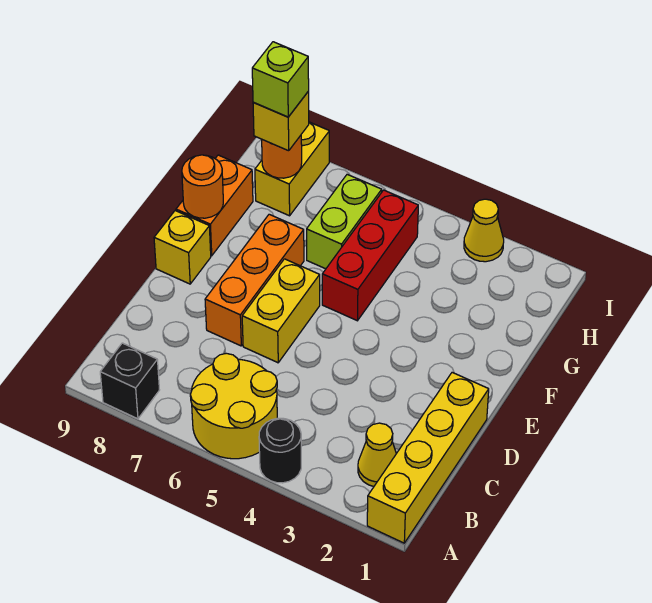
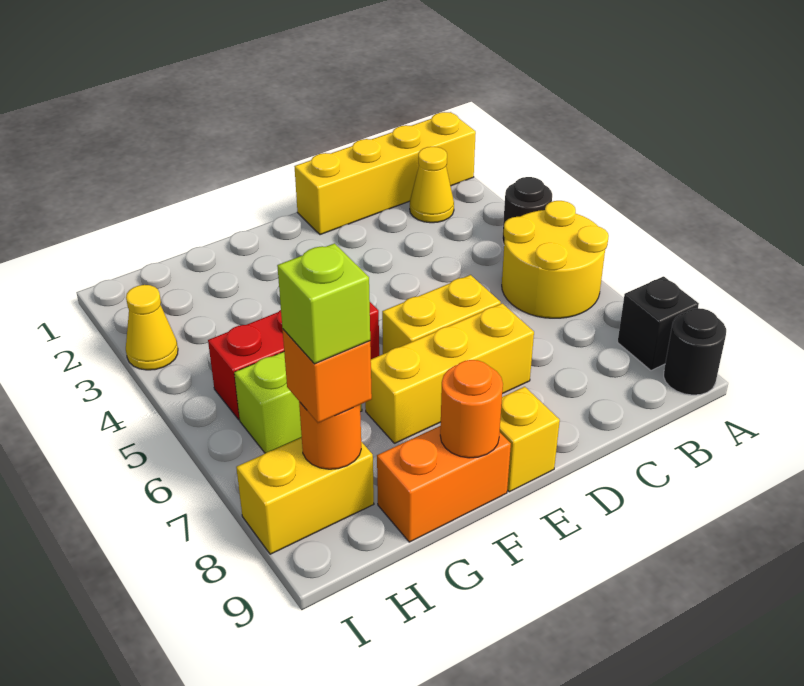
none -> black round brick A9 level 1
orange brick D7:F7 level 1 -> yellow brick D7:F7 level 1
yellow brick H8 level 3 -> orange brick H8 level 3

